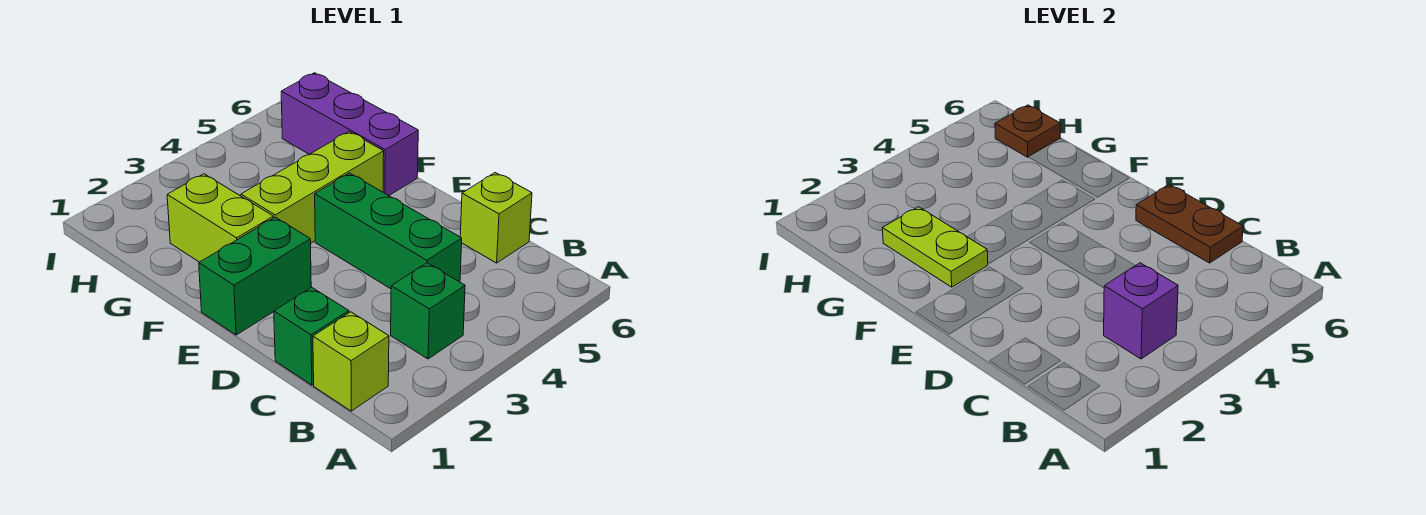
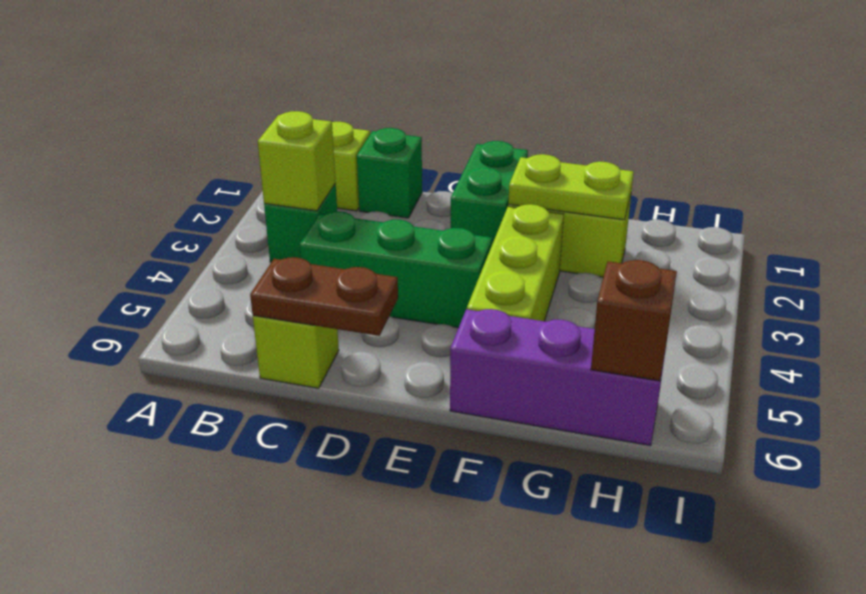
purple brick B3 level 2 -> lime brick B3 level 2
brown plate H6 level 2 -> brown brick H6 level 2

